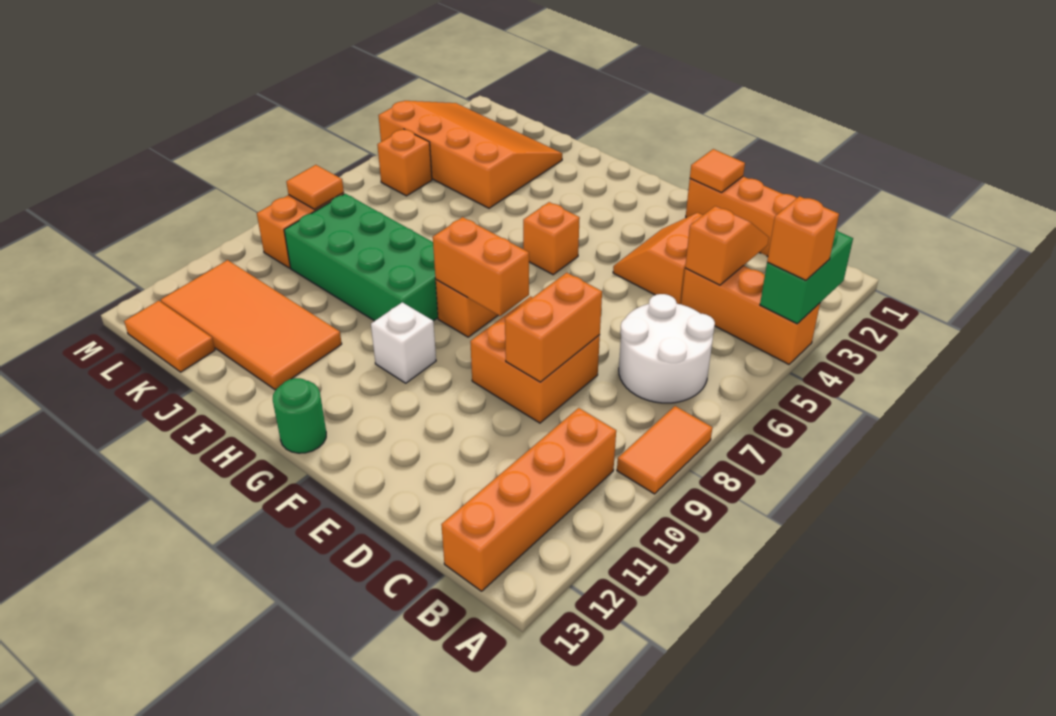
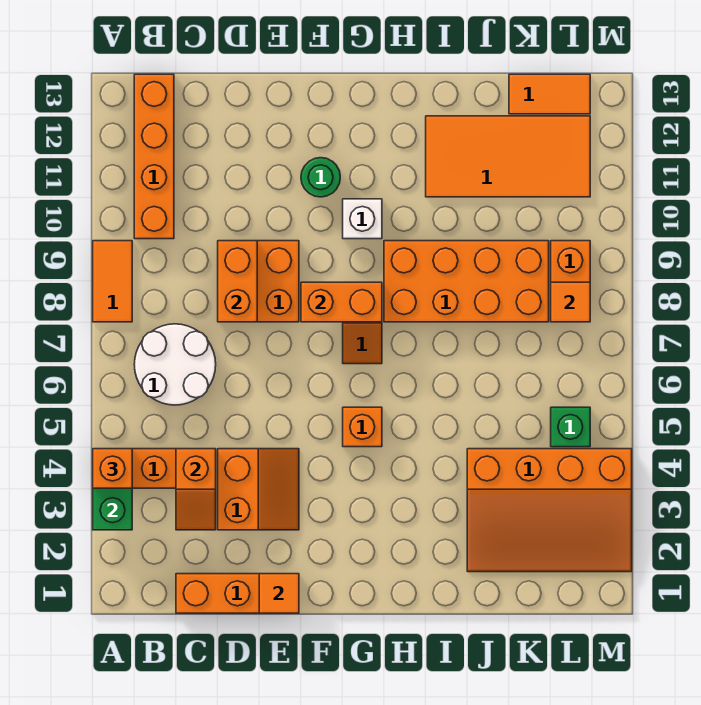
green round brick G13 level 1 -> green round brick F11 level 1
green brick H8:K9 level 1 -> orange brick H8:K9 level 1
orange brick L5 level 1 -> green brick L5 level 1

